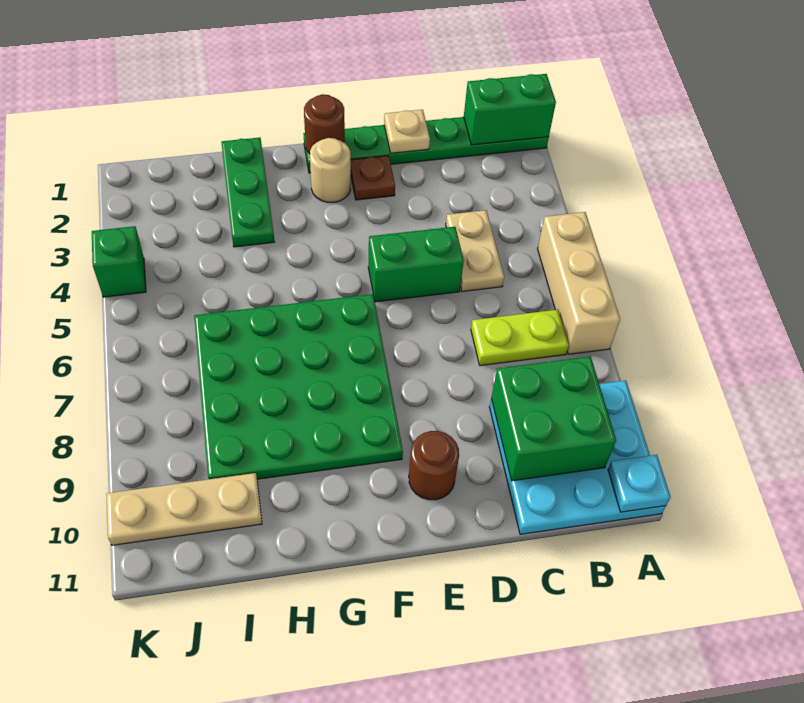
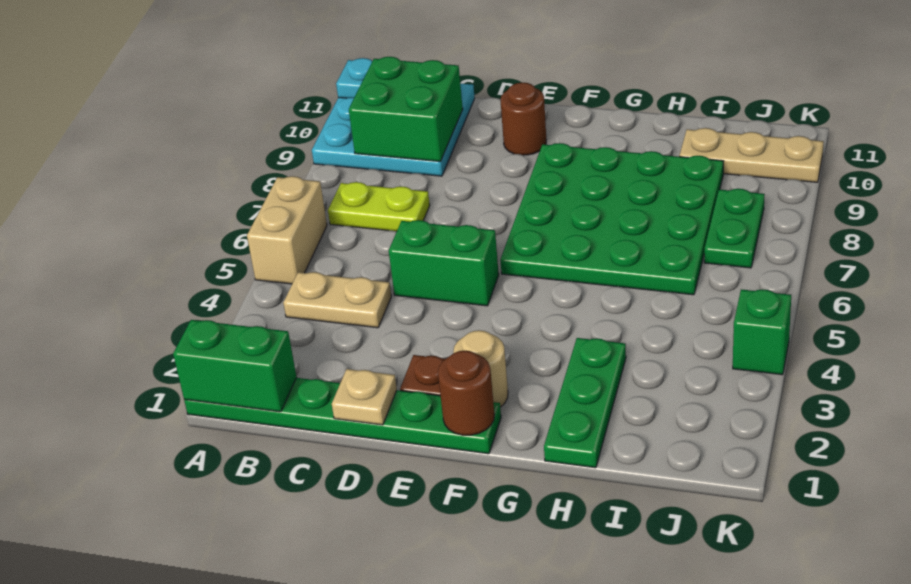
tan brick A5:A7 level 1 -> tan brick A5:A6 level 1
tan plate C4:C5 level 1 -> tan plate B4:C4 level 1
none -> green plate J7:J8 level 1

